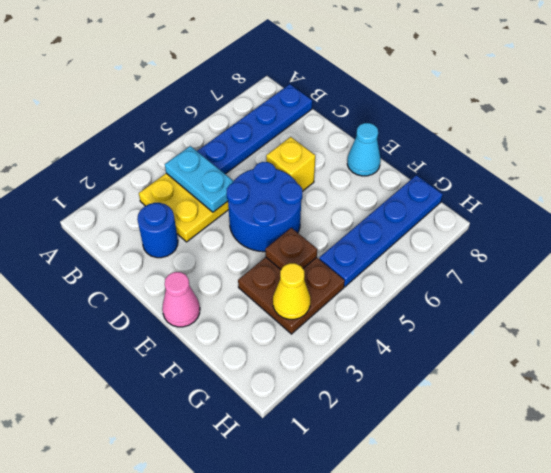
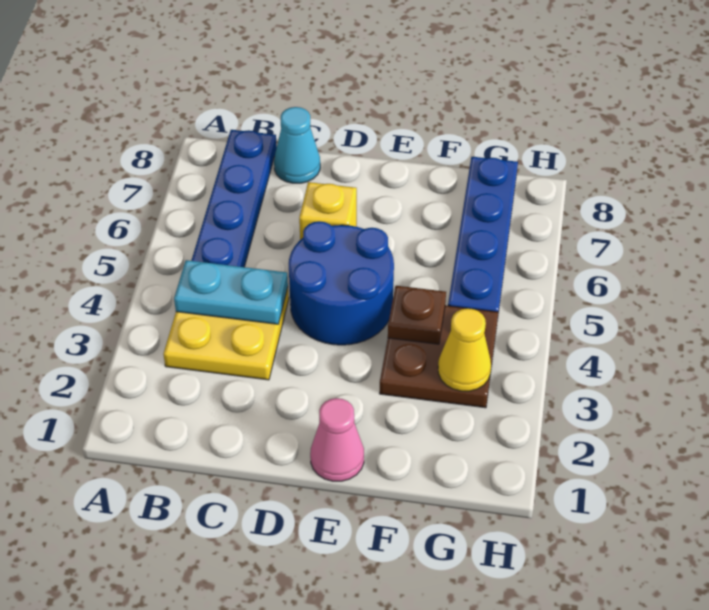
blue round brick C2 level 1 -> none
cyan cone E8 level 1 -> cyan cone C8 level 1

